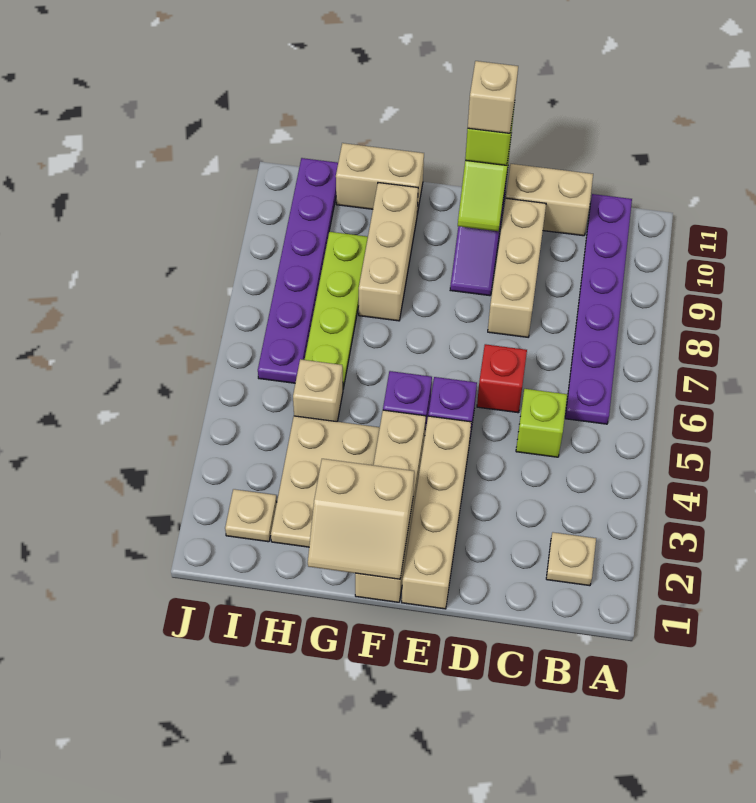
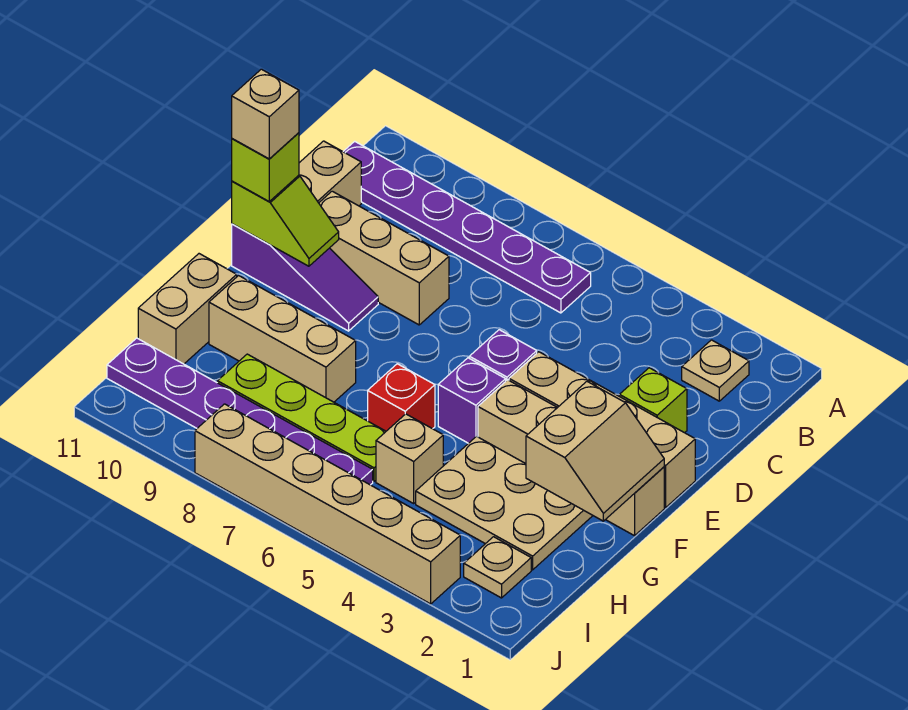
lime brick C5 level 1 -> lime brick D2 level 1
red brick D6 level 1 -> red brick G6 level 1
none -> tan brick J3:J8 level 1

